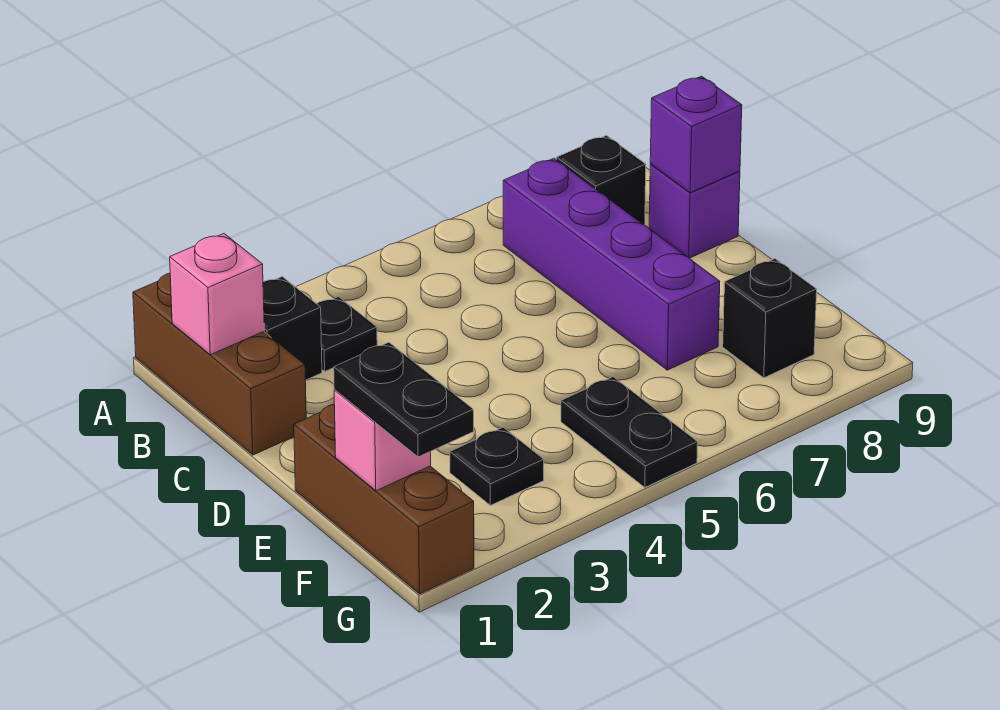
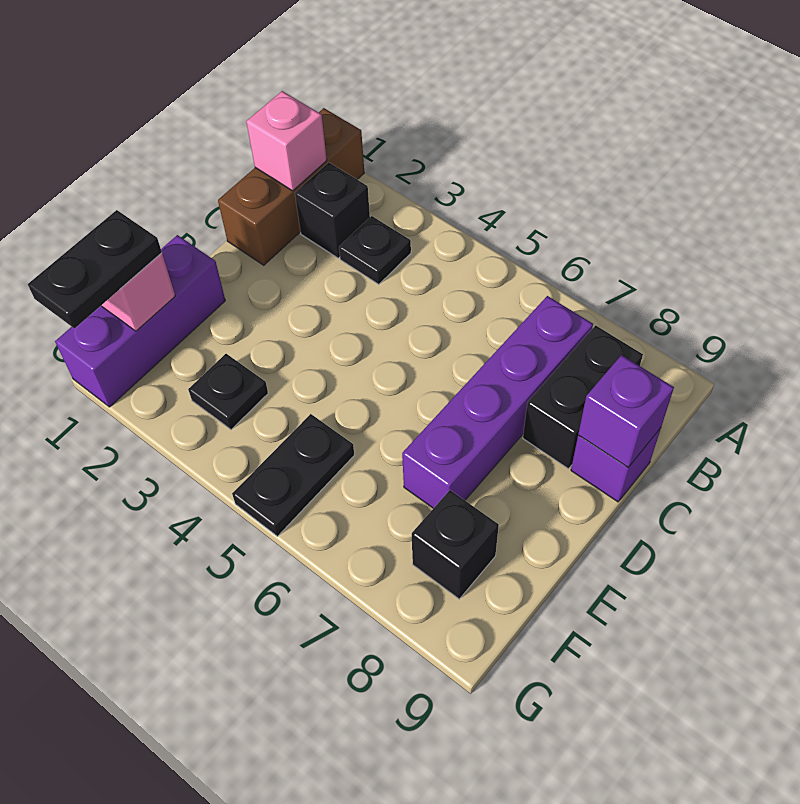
black brick B8 level 1 -> black brick B8:C8 level 1
brown brick E1:G1 level 1 -> purple brick E1:G1 level 1

